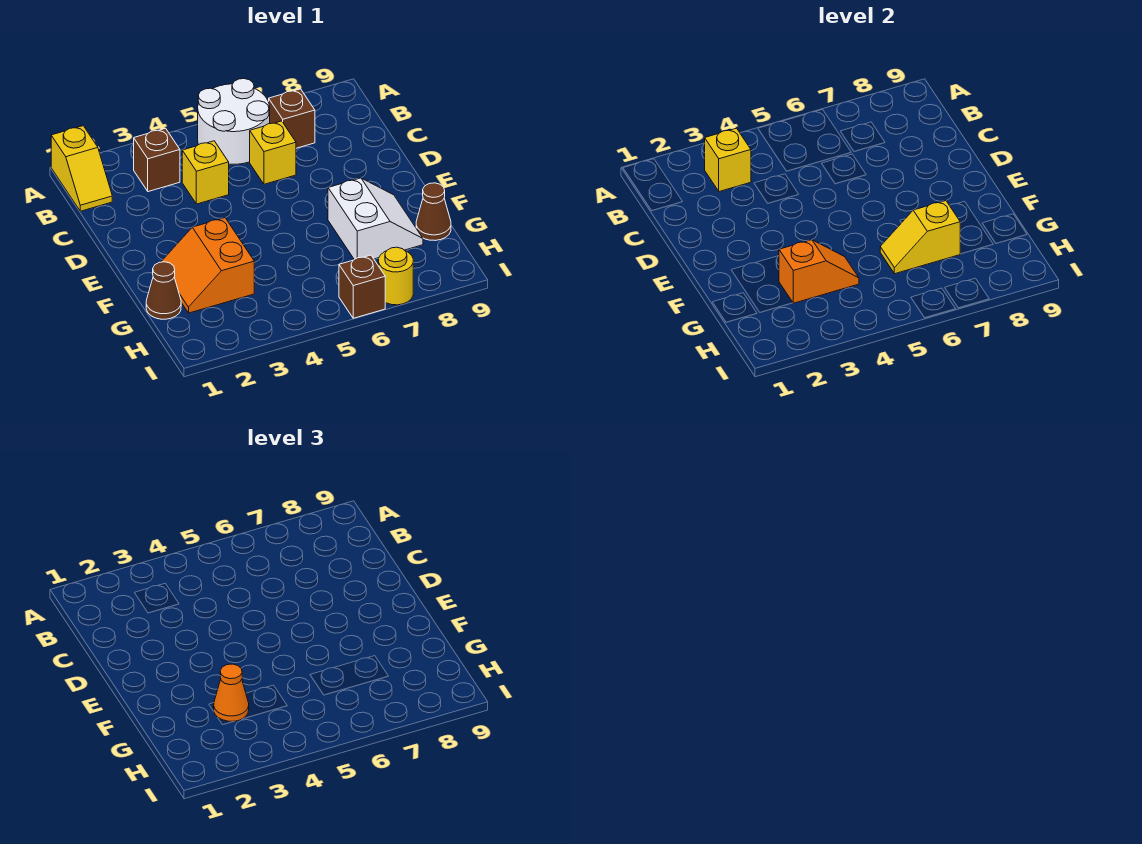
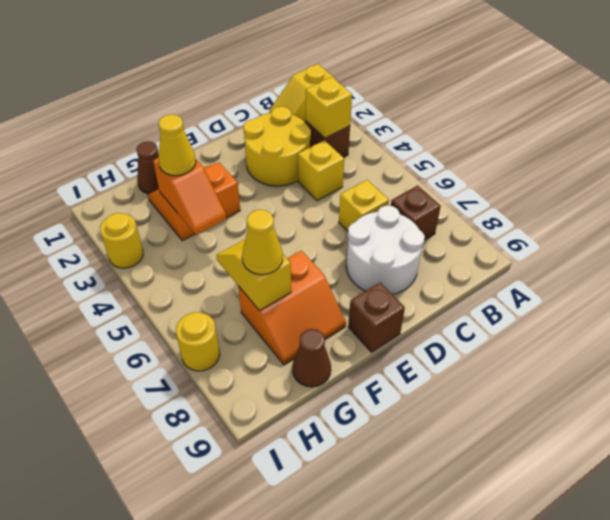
white round brick A5:B6 level 1 -> white round brick C7:D8 level 1
none -> yellow round brick C2:D3 level 1
white slope F7:G8 level 1 top 7 -> orange slope F7:G8 level 1 top 7
orange cone G3 level 3 -> yellow cone G3 level 3
none -> yellow cone G7 level 3
none -> yellow round brick I3 level 1
brown brick I6 level 1 -> brown brick E9 level 1

